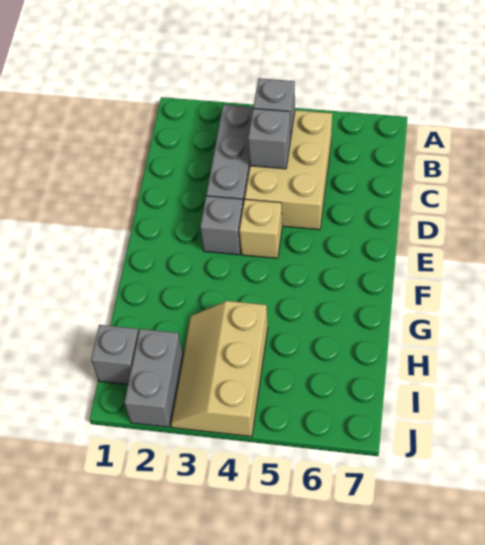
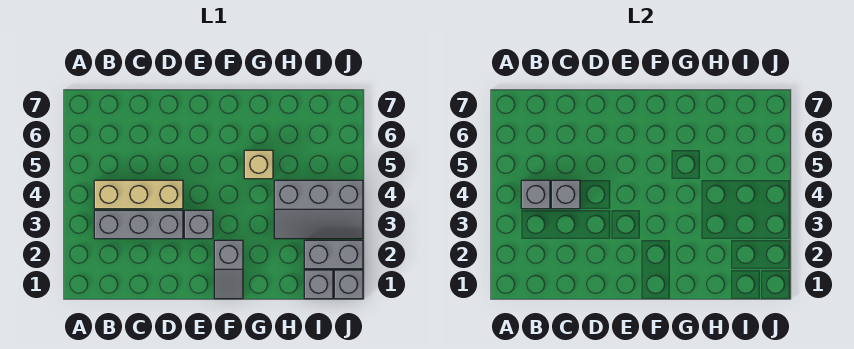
tan brick B4:D5 level 1 -> tan brick B4:D4 level 1
tan brick E4 level 1 -> tan brick G5 level 1
none -> grey slope F1:F2 level 1 top 2
tan slope H3:J4 level 1 top 4 -> grey slope H3:J4 level 1 top 4
none -> grey brick J1 level 1

